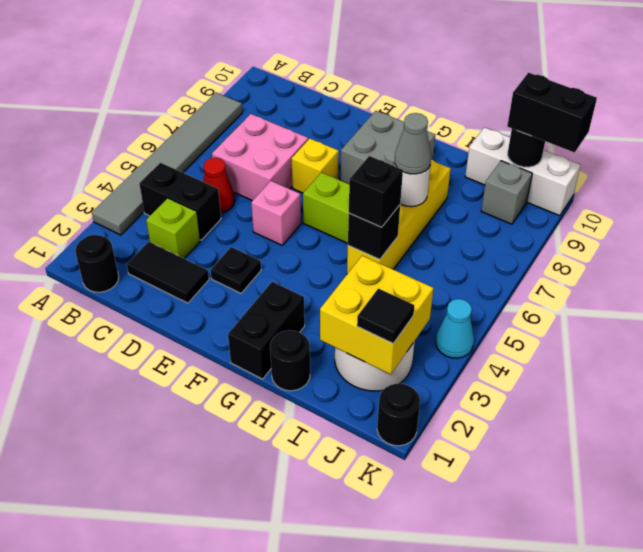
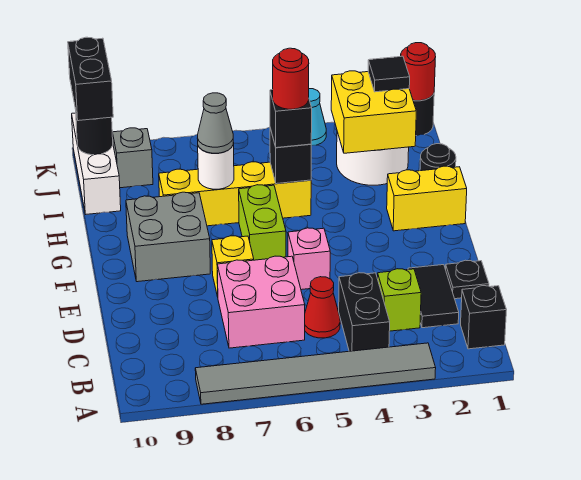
black round brick B1 level 1 -> black brick B1 level 1
black plate E3 level 1 -> black plate D1 level 1
black brick G1:G2 level 1 -> yellow brick G1:G2 level 1
none -> red round brick H5 level 4
none -> red round brick K1 level 2

